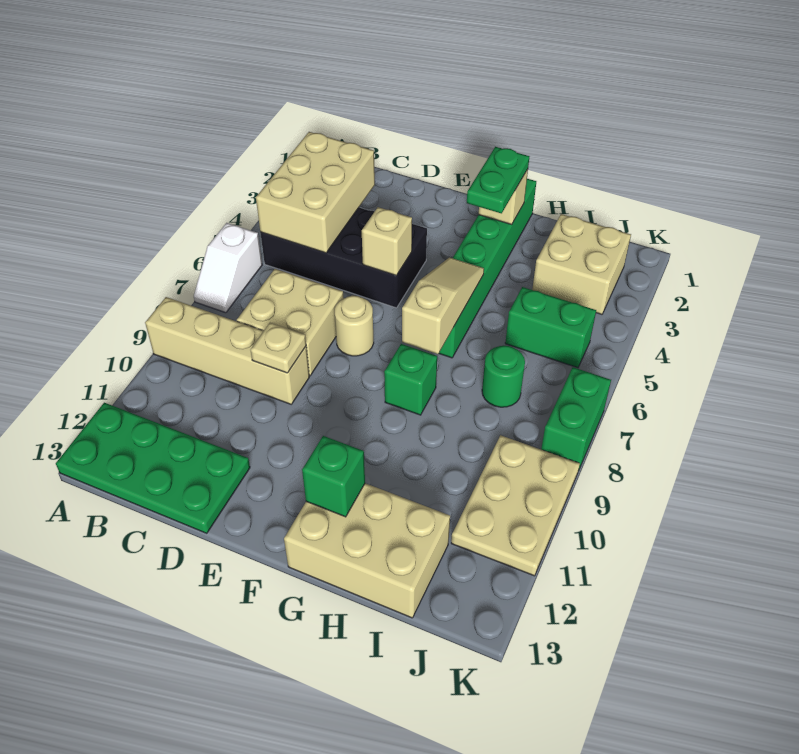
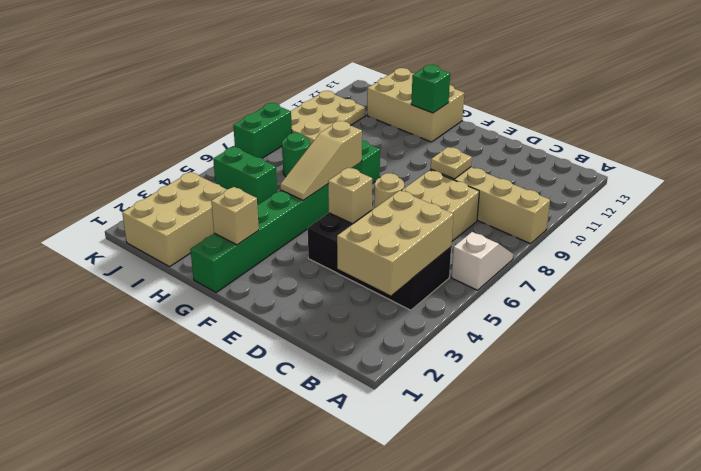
green plate A12:D13 level 1 -> none
green plate G2:G3 level 3 -> none
tan brick I2:J3 level 1 -> tan brick I1:J3 level 1

